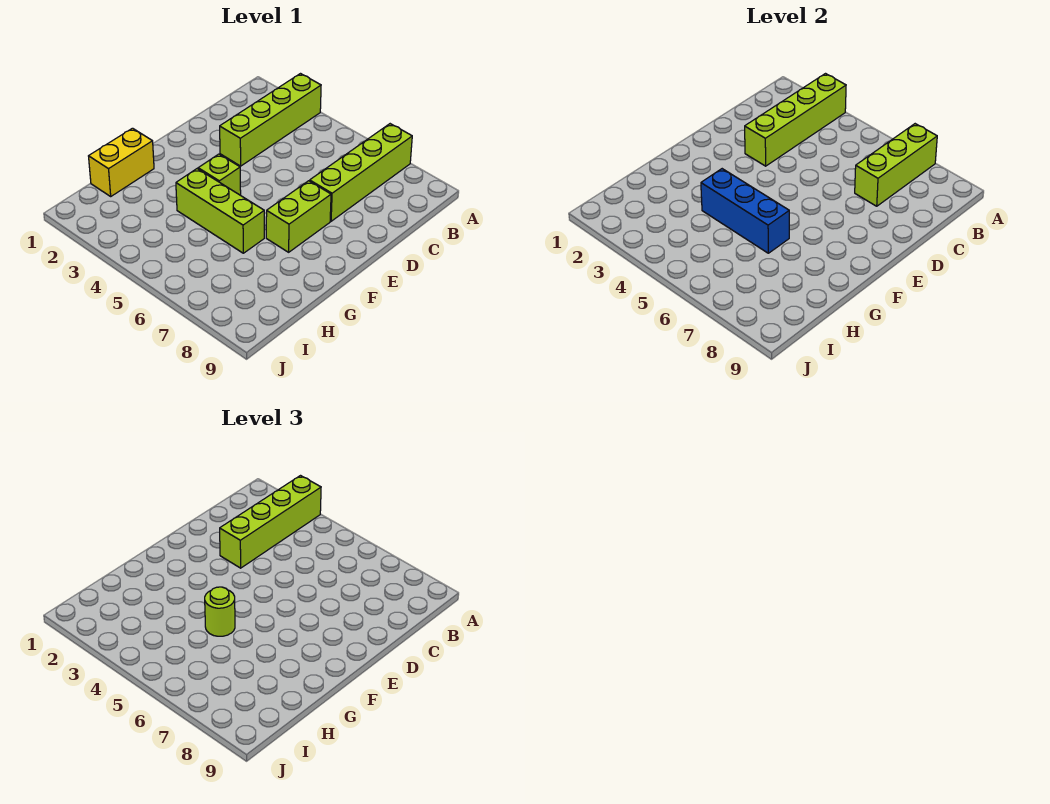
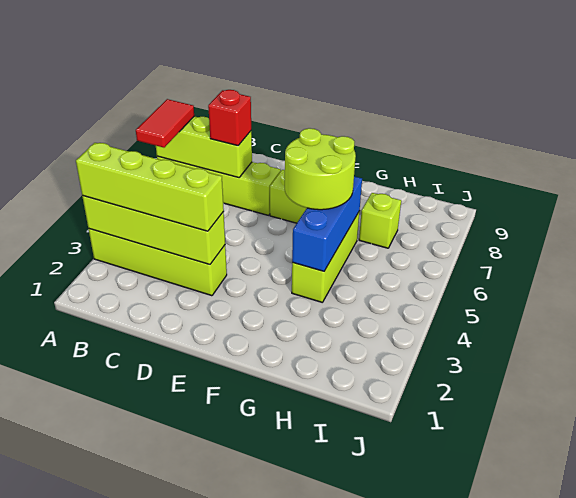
none -> red tile A6:A7 level 3
none -> red brick C7 level 3
lime brick F4 level 1 -> lime brick H7 level 1
yellow brick G1:H1 level 1 -> none
lime round brick G5 level 3 -> lime round brick F5:G6 level 3

